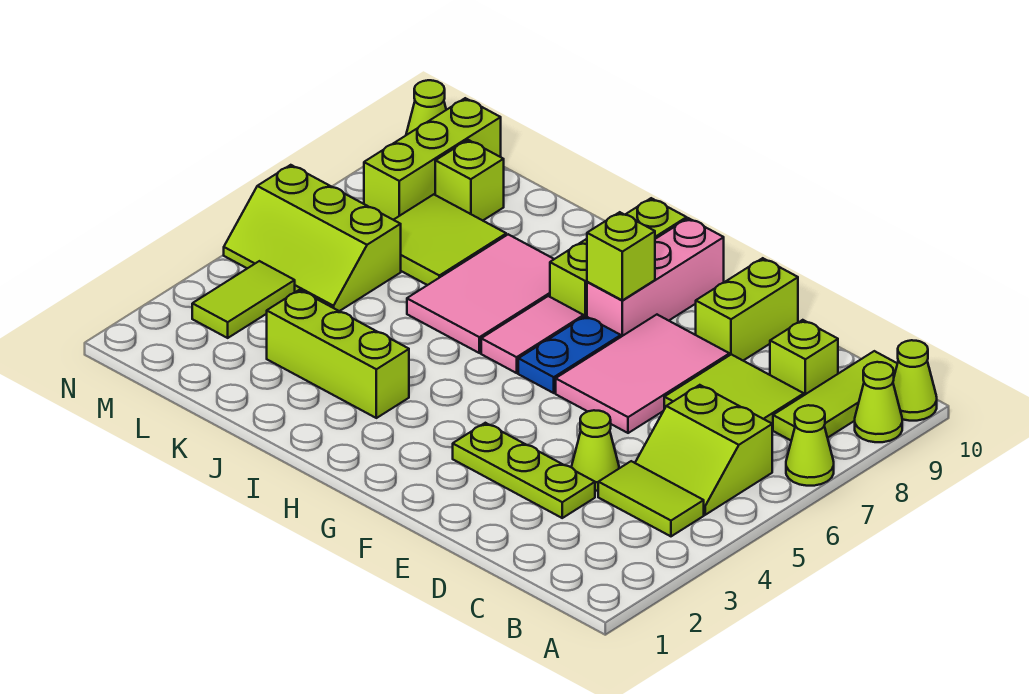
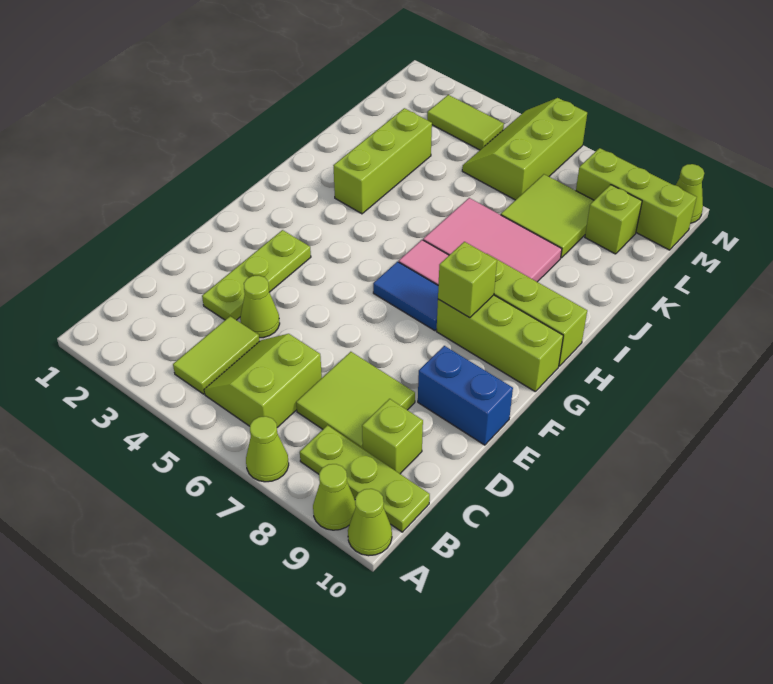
lime tile B8:B10 level 1 -> lime plate B8:B10 level 1
pink tile E6:F8 level 1 -> none
lime brick E9:E10 level 1 -> blue brick E9:E10 level 1
blue plate G6:G7 level 1 -> blue tile G6:G7 level 1
pink brick G8:G10 level 1 -> lime brick G8:G10 level 1

